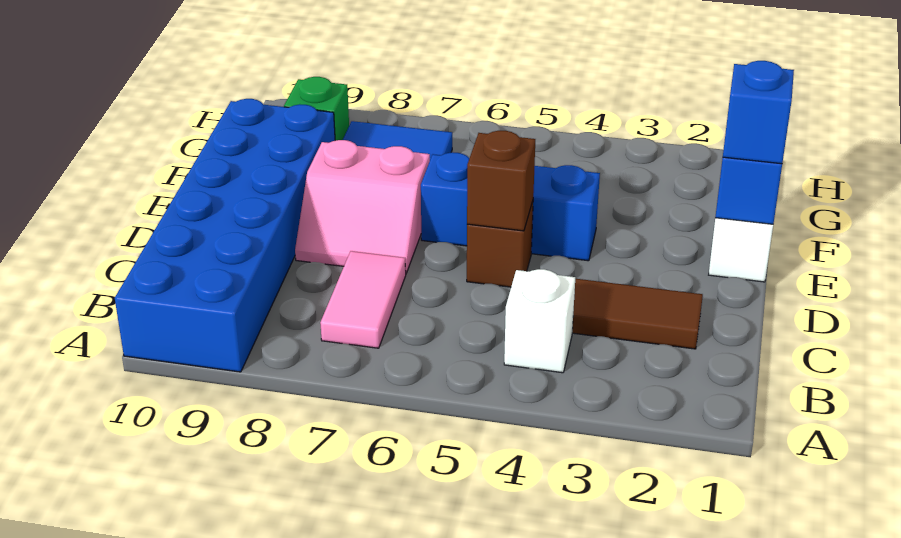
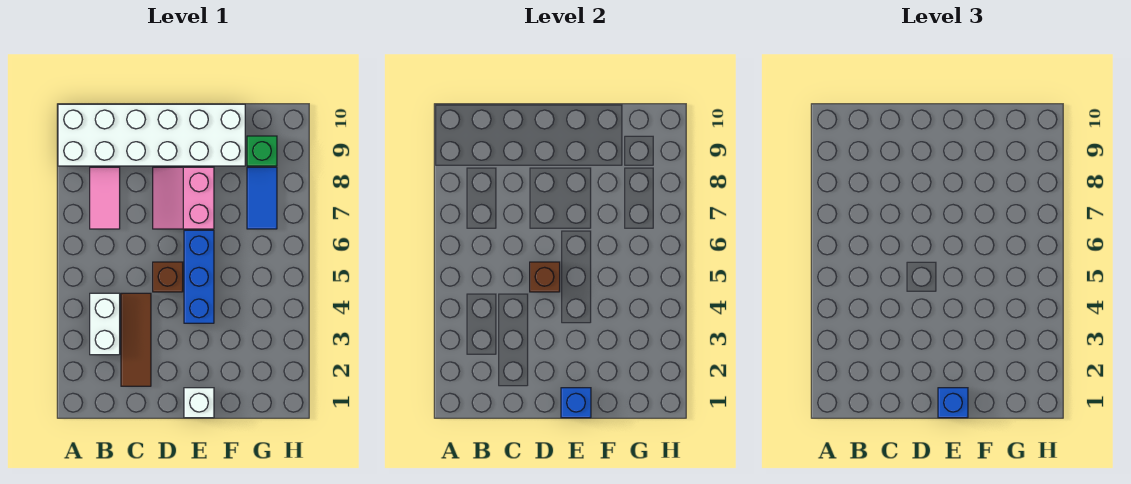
blue brick A9:F10 level 1 -> white brick A9:F10 level 1
white brick B4 level 1 -> white brick B3:B4 level 1
pink tile B7:C7 level 1 -> pink tile B7:B8 level 1

